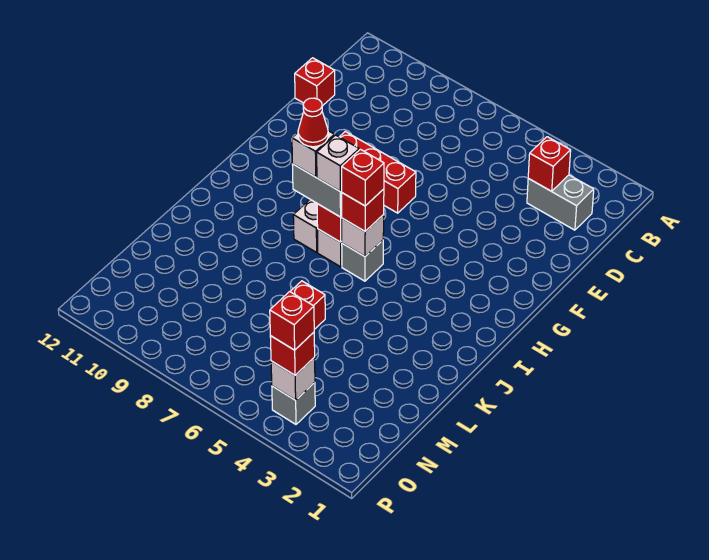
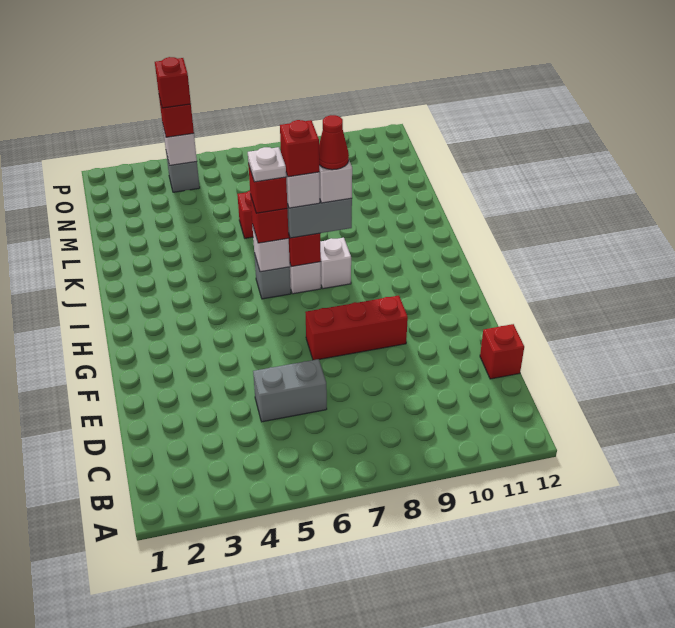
grey brick C2:C3 level 1 -> grey brick D5:D6 level 1
red brick C3 level 2 -> red brick I7 level 5
none -> white plate I6 level 5

